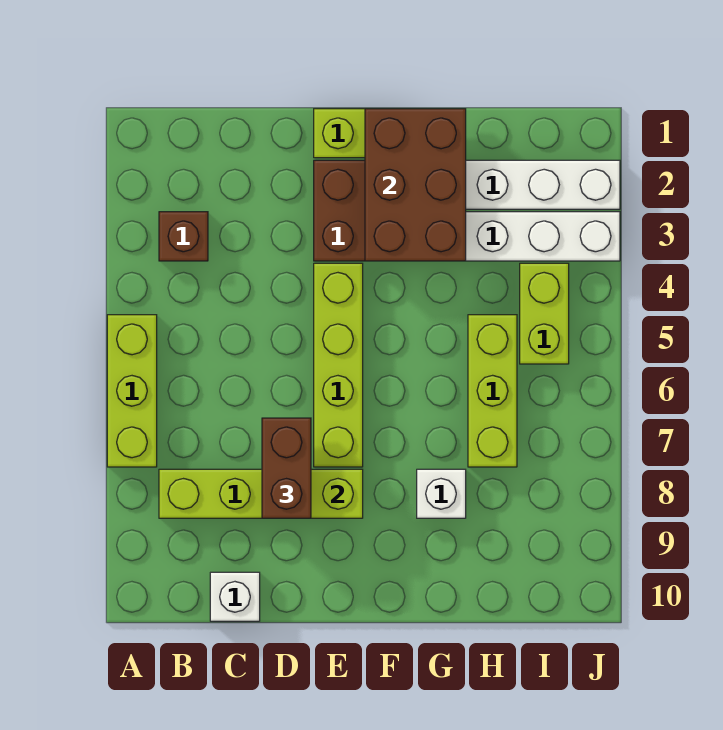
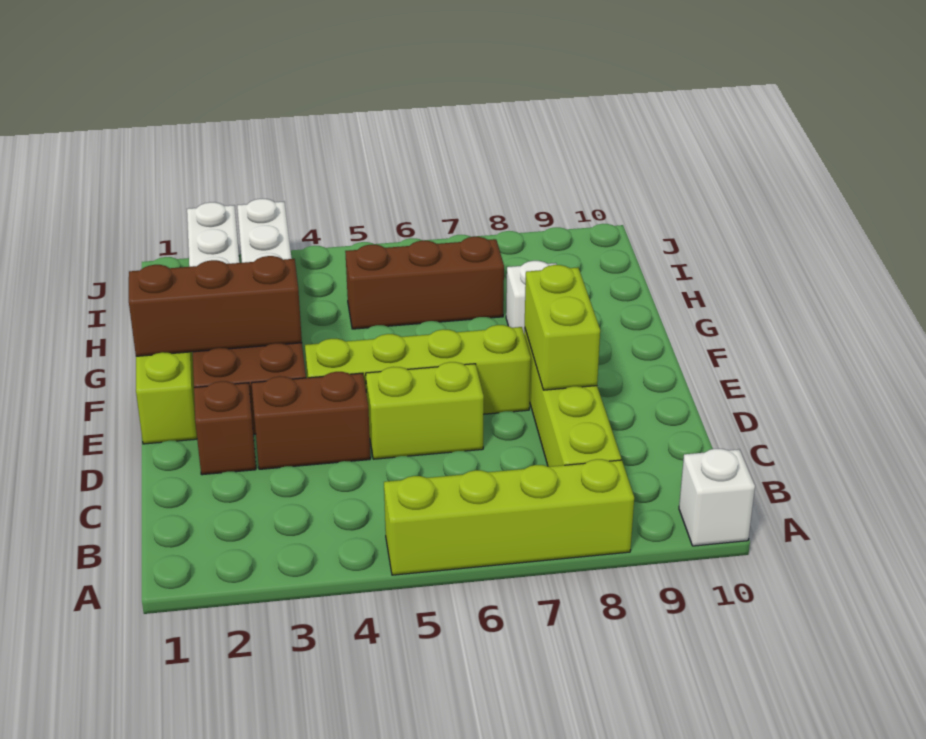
lime brick A5:A7 level 1 -> lime brick A5:A8 level 1
brown brick B3 level 1 -> brown brick D2 level 1
white brick C10 level 1 -> white brick A10 level 1
brown brick D7:D8 level 3 -> brown brick D3:D4 level 1
brown brick F1:G3 level 2 -> brown brick F1:F3 level 2
lime brick H5:H7 level 1 -> brown brick H5:H7 level 1
lime brick I4:I5 level 1 -> lime brick D5:D6 level 1

